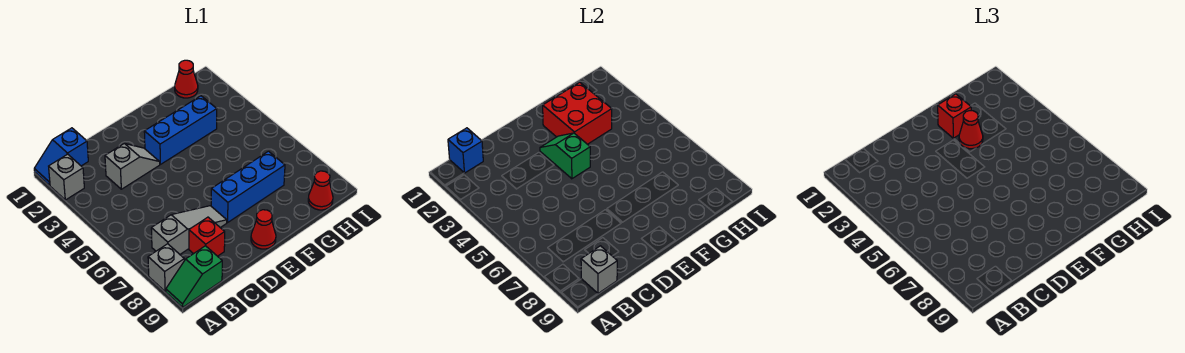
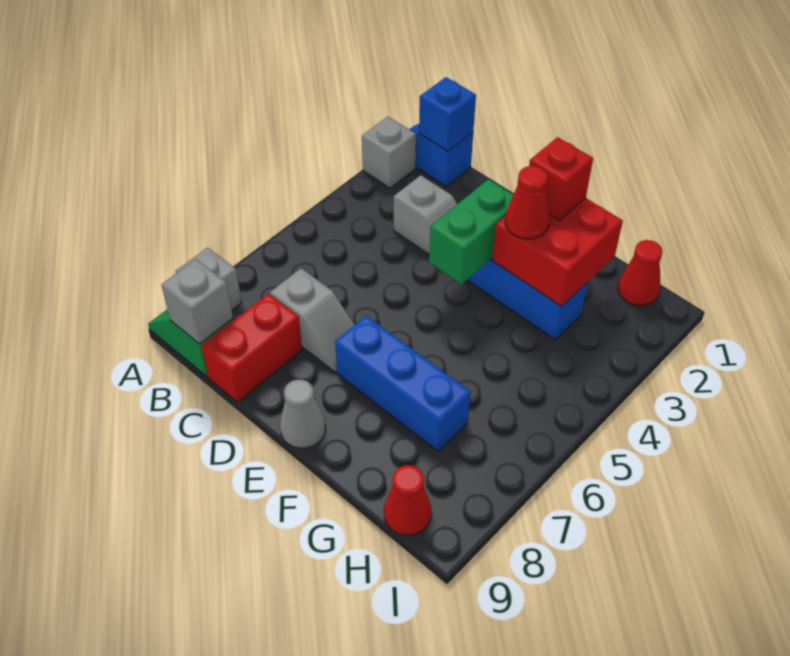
grey slope B7:D7 level 1 top B -> grey slope C7:D7 level 1 top C
red brick C8 level 1 -> red brick C8:C9 level 1
green slope E3:E4 level 2 top 4 -> green brick E3:E4 level 2
red cone E9 level 1 -> grey cone E9 level 1

